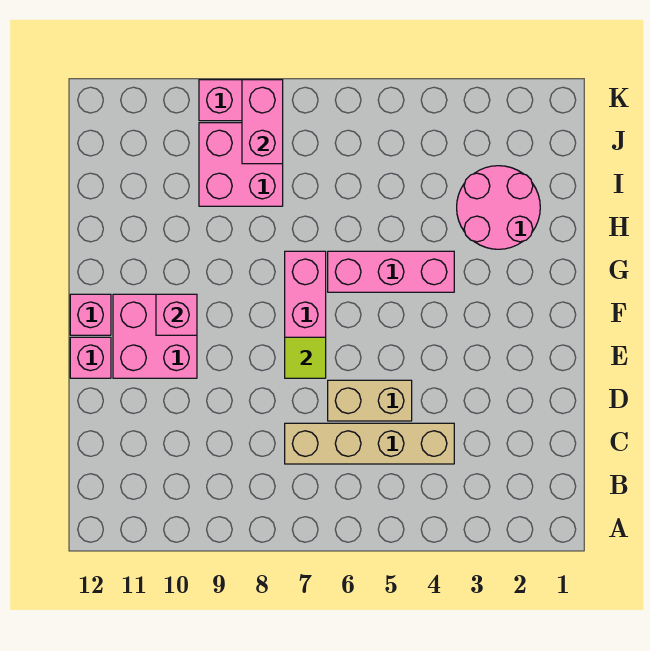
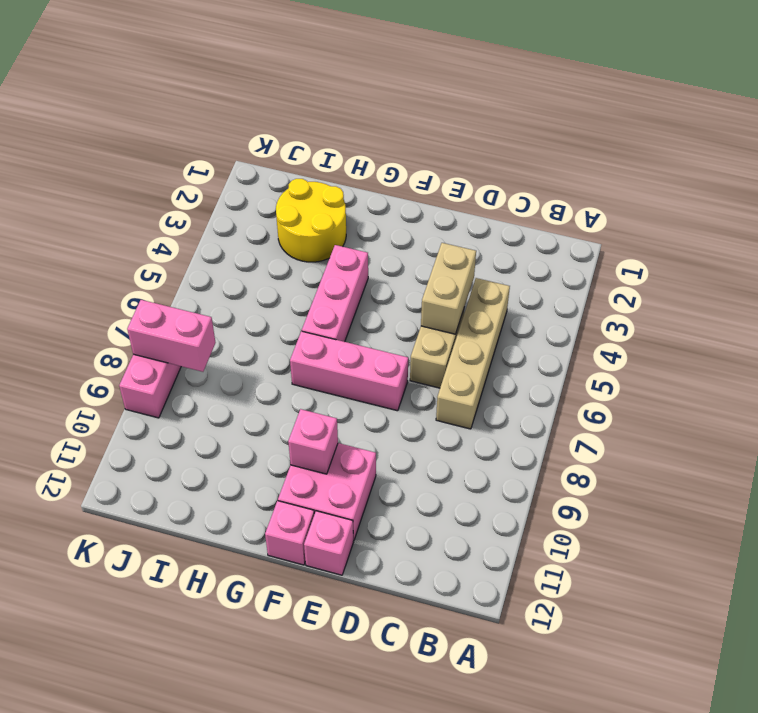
none -> tan brick D4:D5 level 2
lime tile E7 level 2 -> none
pink round brick H2:I3 level 1 -> yellow round brick H2:I3 level 1
pink brick I8:J9 level 1 -> none

